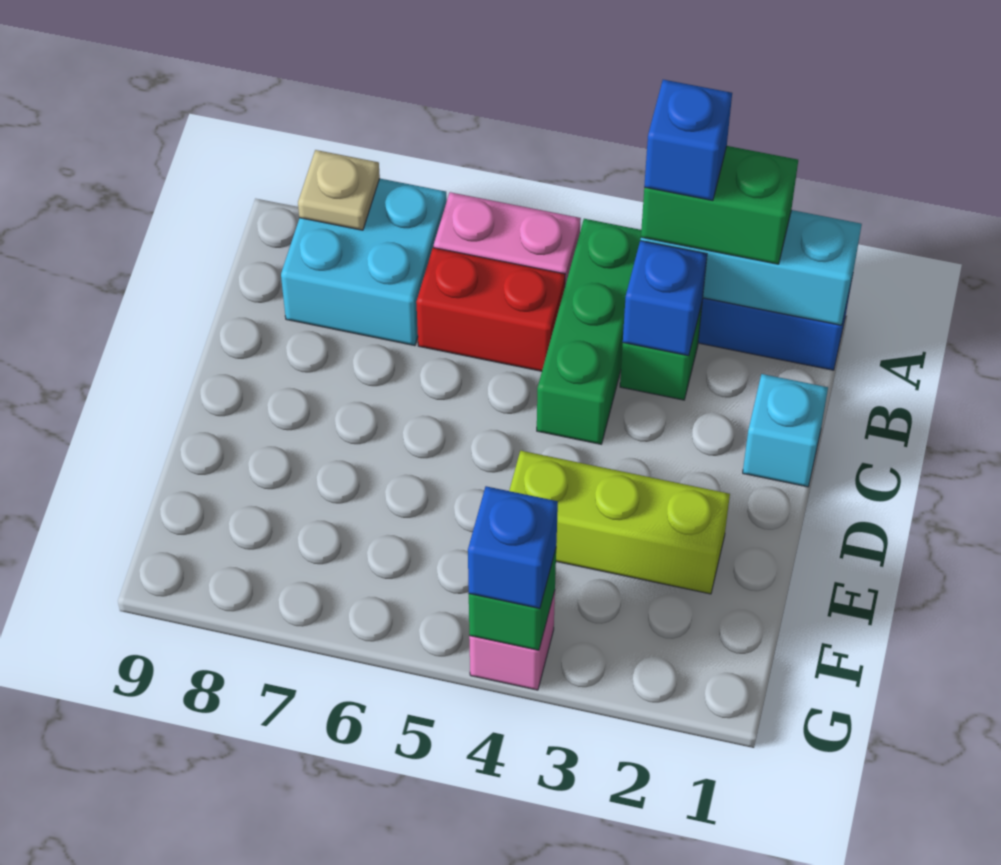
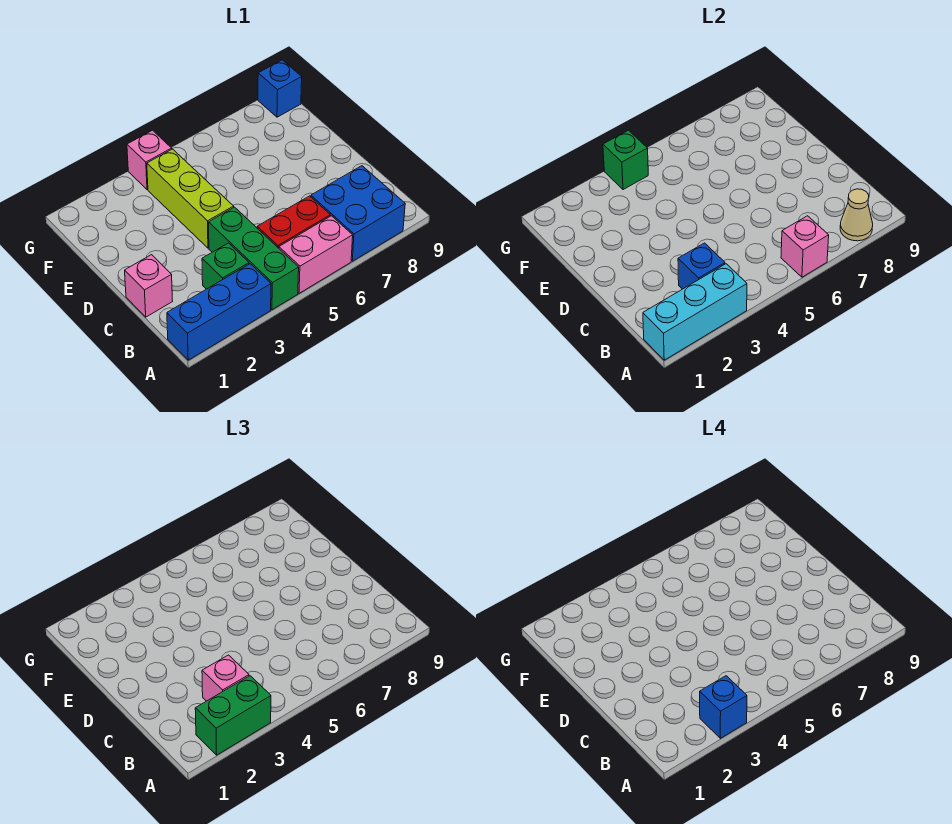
none -> pink brick A6 level 2
cyan brick A7:B8 level 1 -> blue brick A7:B8 level 1
tan plate A8 level 2 -> tan cone A8 level 2
none -> pink brick B3 level 3
cyan brick C1 level 1 -> pink brick C1 level 1
lime brick E2:E4 level 1 -> lime brick D4:F4 level 1
blue brick G4 level 3 -> blue brick G9 level 1

